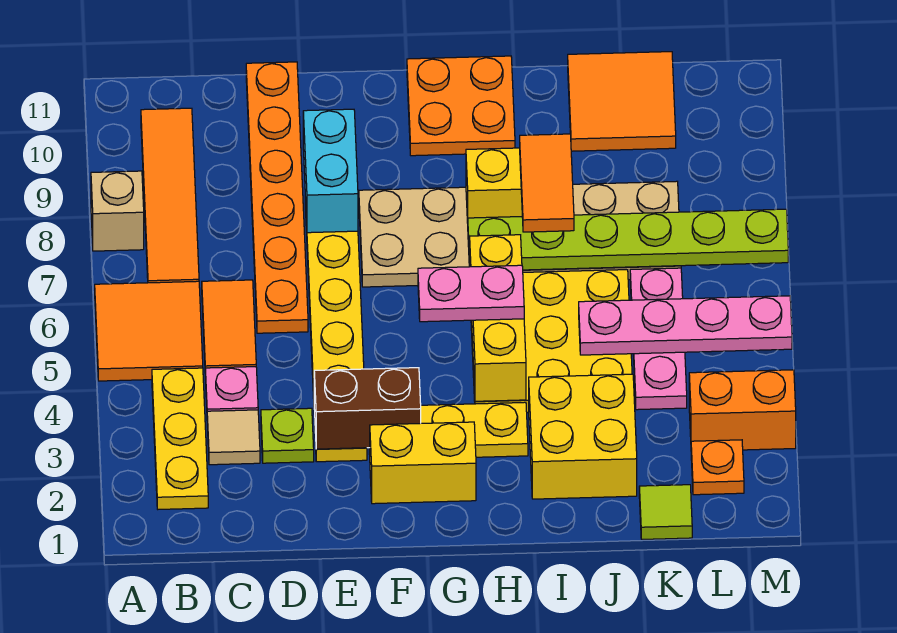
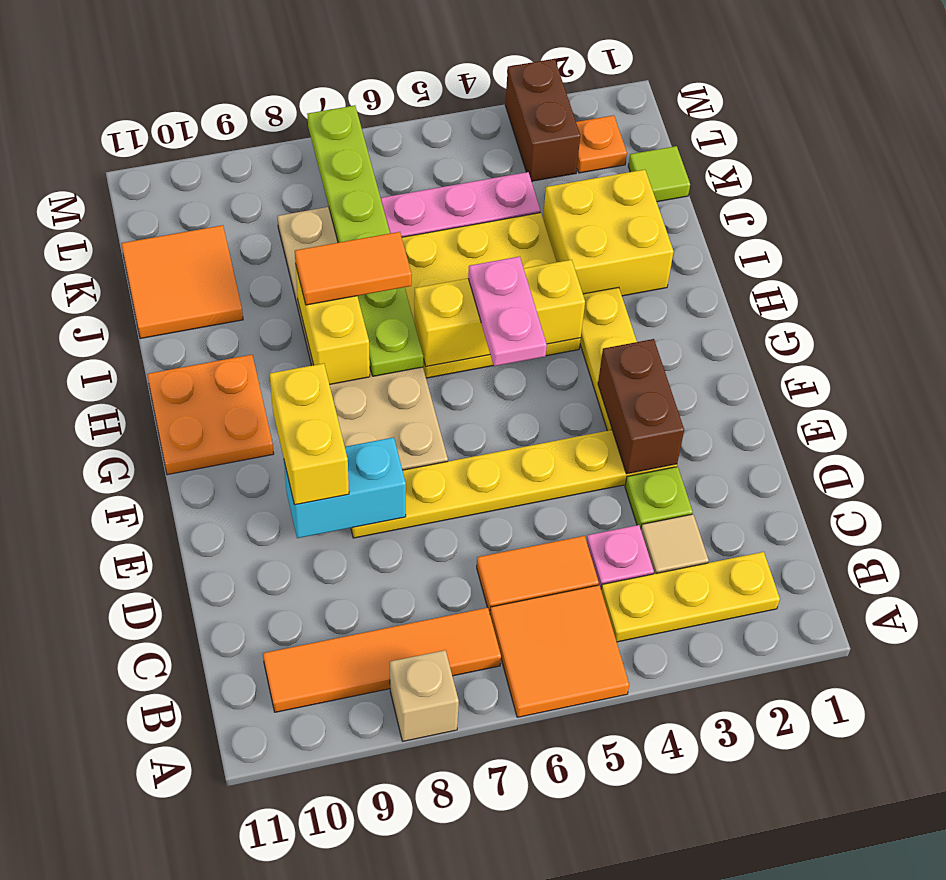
orange plate D6:D11 level 1 -> none
yellow brick F2:G2 level 1 -> yellow brick E9:F9 level 3
pink plate J5:M5 level 2 -> none
orange brick L3:M3 level 1 -> brown brick L3:M3 level 1

